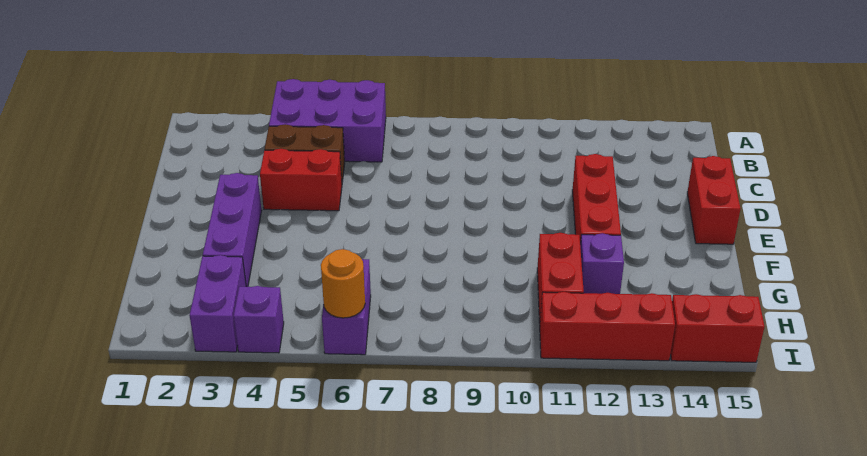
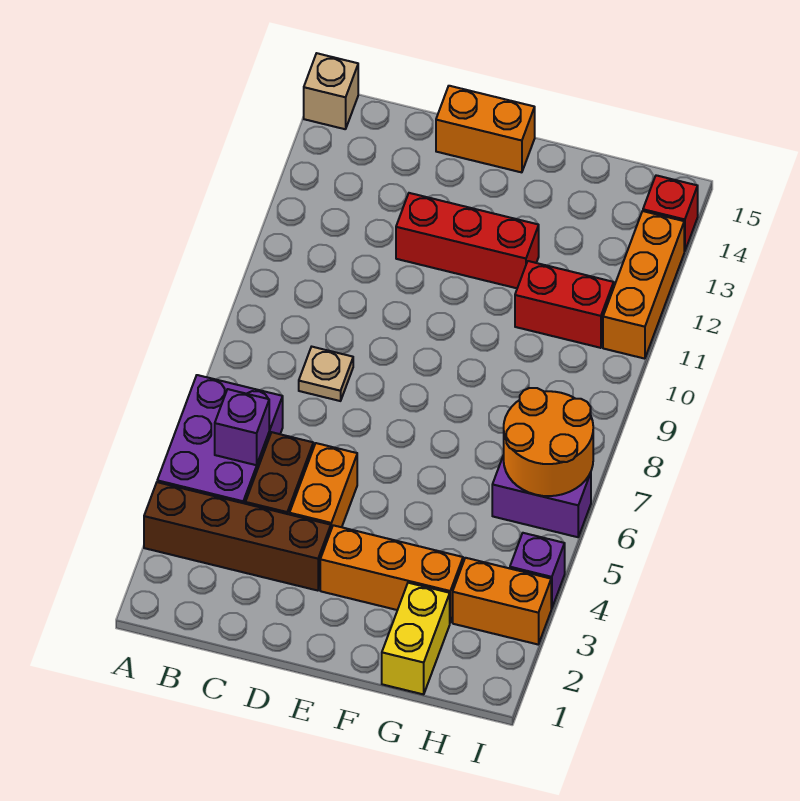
none -> brown brick A3:D3 level 1
none -> tan brick A15 level 1
none -> tan plate C8 level 1
red brick D4:D5 level 1 -> orange brick D4:D5 level 1
red brick D15:E15 level 1 -> orange brick D15:E15 level 1
purple brick E3:G3 level 1 -> orange brick E3:G3 level 1
none -> yellow brick G1:G2 level 1
purple brick G12 level 1 -> purple brick B5 level 2
purple brick H3:I3 level 1 -> orange brick H3:I3 level 1
orange round brick I6 level 2 -> orange round brick H6:I7 level 2
red brick I11:I13 level 1 -> orange brick I11:I13 level 1
red brick I14:I15 level 1 -> red brick I14 level 1

